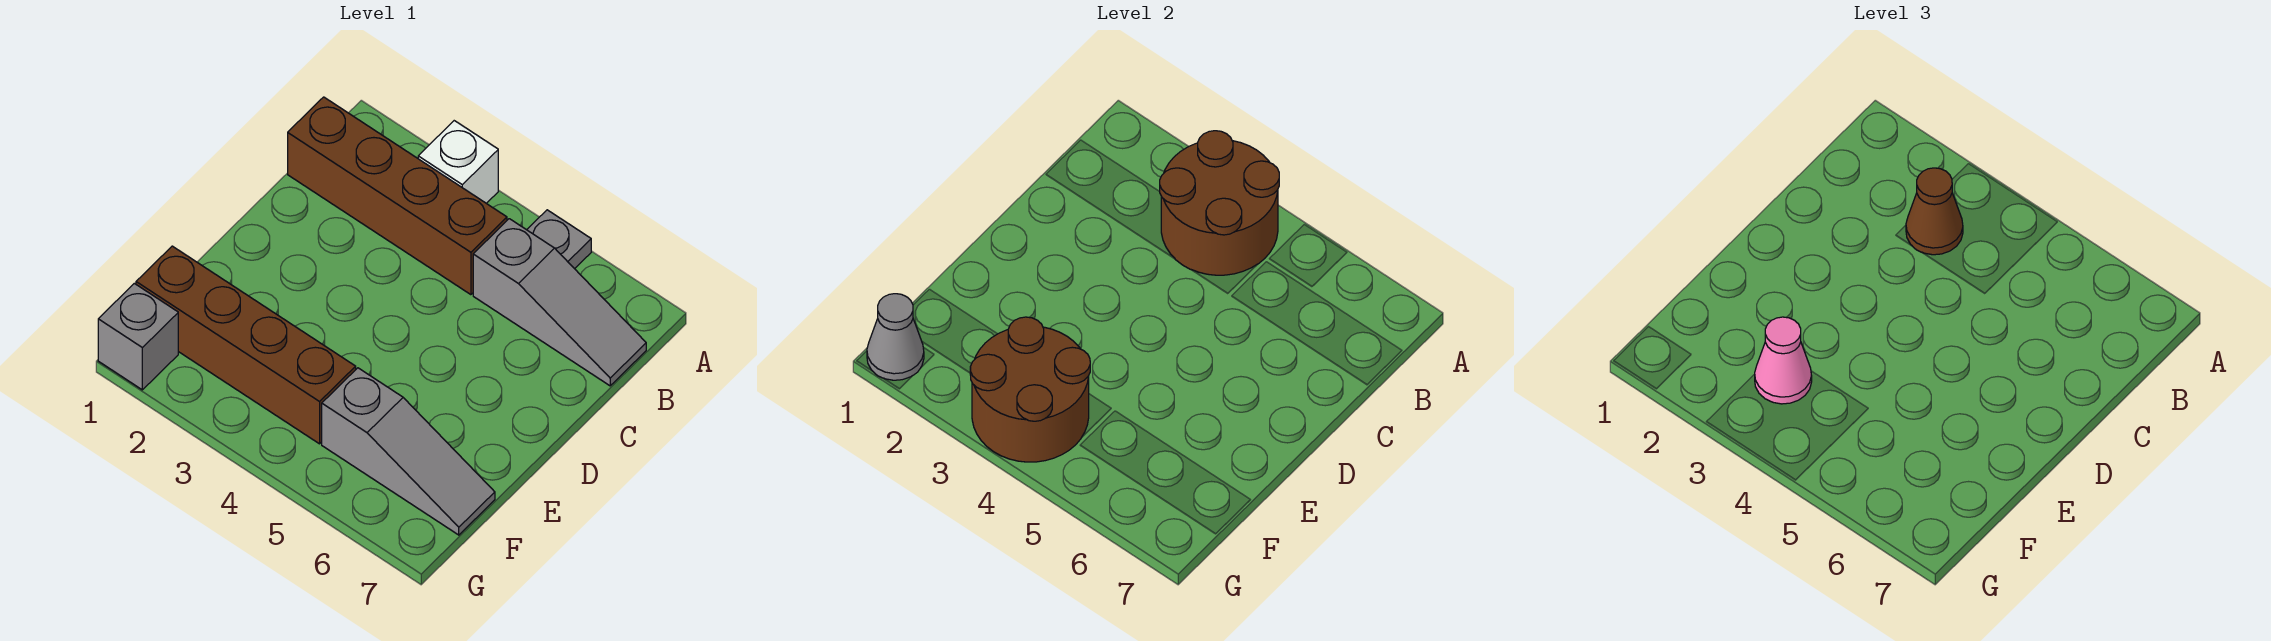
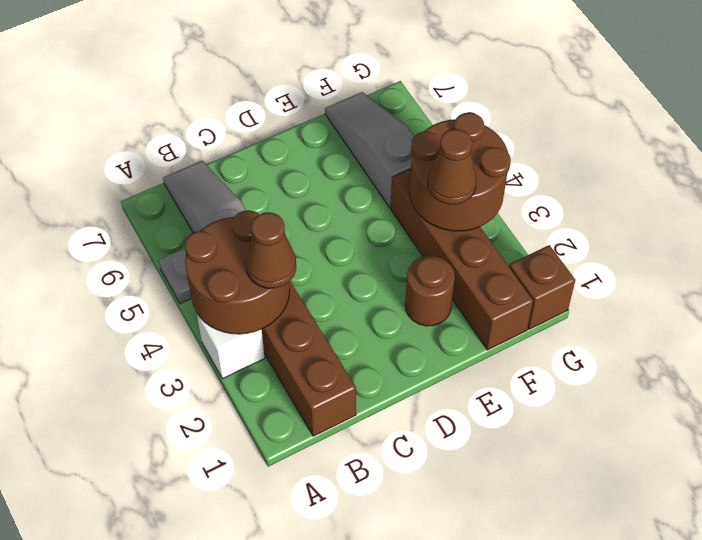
none -> brown round brick E2 level 1
pink cone F3 level 3 -> brown cone F3 level 3
grey brick G1 level 1 -> brown brick G1 level 1
grey cone G1 level 2 -> none

